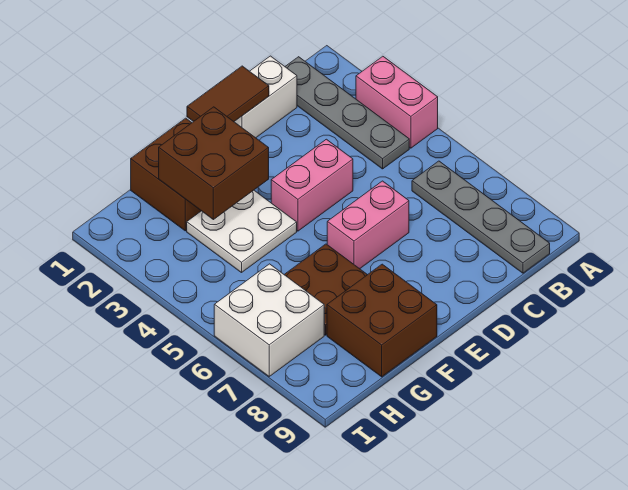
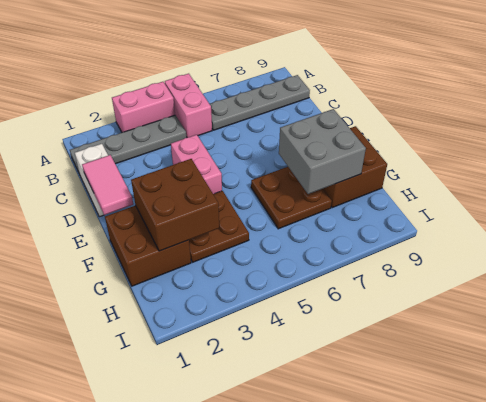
brown tile D1:E1 level 2 -> pink tile D1:E1 level 2
pink brick D6:E6 level 1 -> pink brick A5:B5 level 1
white plate F3:G4 level 1 -> brown plate F3:G4 level 1
none -> grey brick F7:G8 level 2
white brick H6:I7 level 1 -> none

